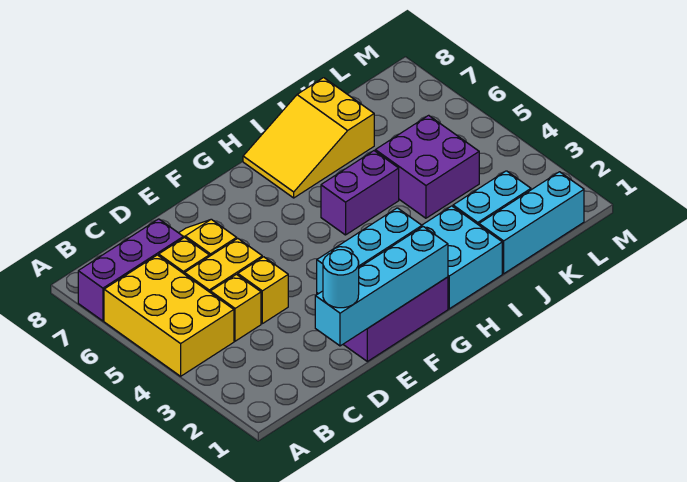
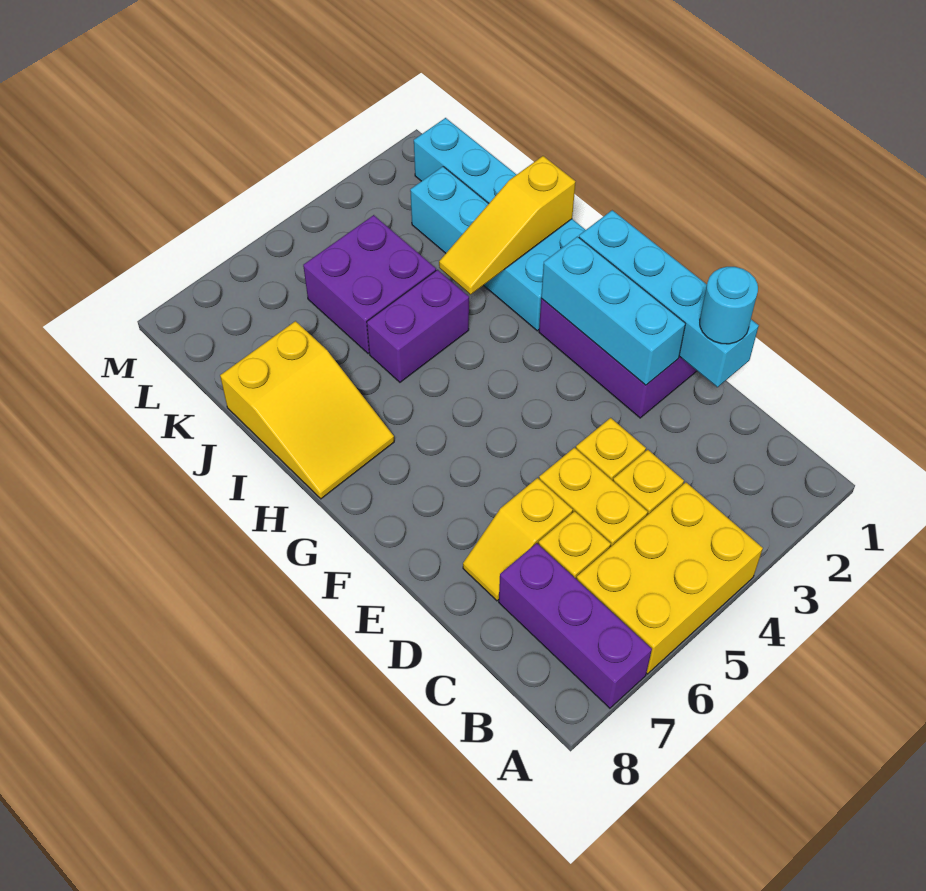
purple brick H5:I5 level 1 -> purple brick I4:I5 level 1
none -> yellow slope I1:I3 level 2 top 1

